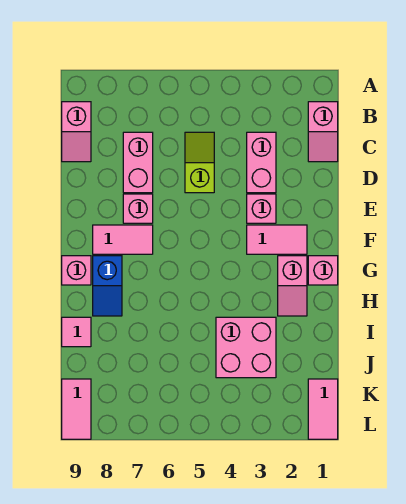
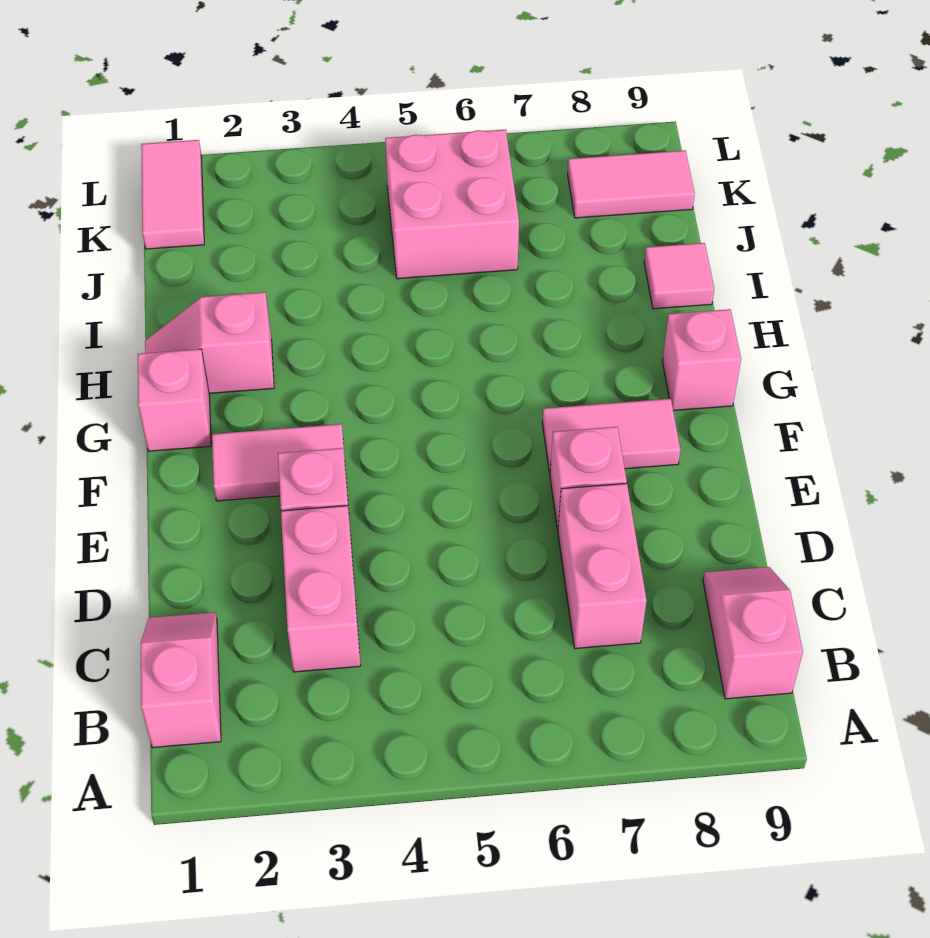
lime slope C5:D5 level 1 top D -> none
pink slope G2:H2 level 1 top G -> pink slope H1:H2 level 1 top 2
blue slope G8:H8 level 1 top G -> none
pink brick I3:J4 level 1 -> pink brick J5:K6 level 1
pink tile K9:L9 level 1 -> pink tile K8:K9 level 1

